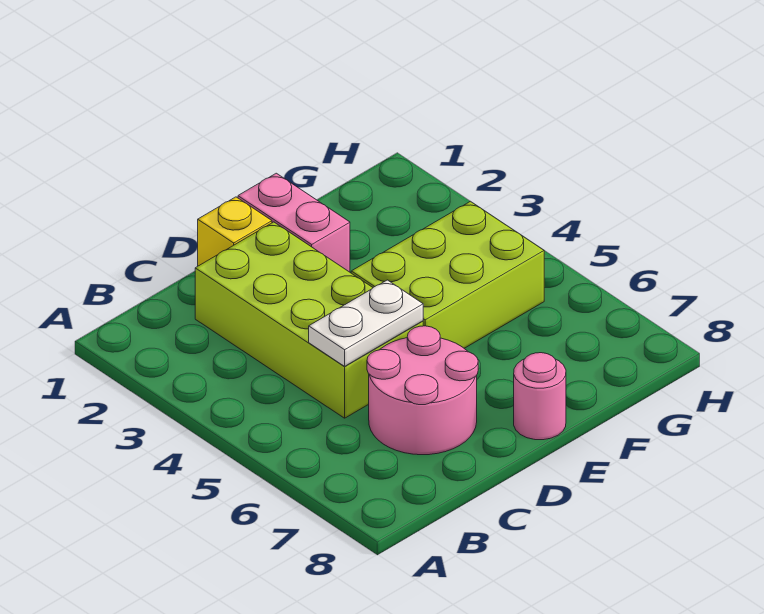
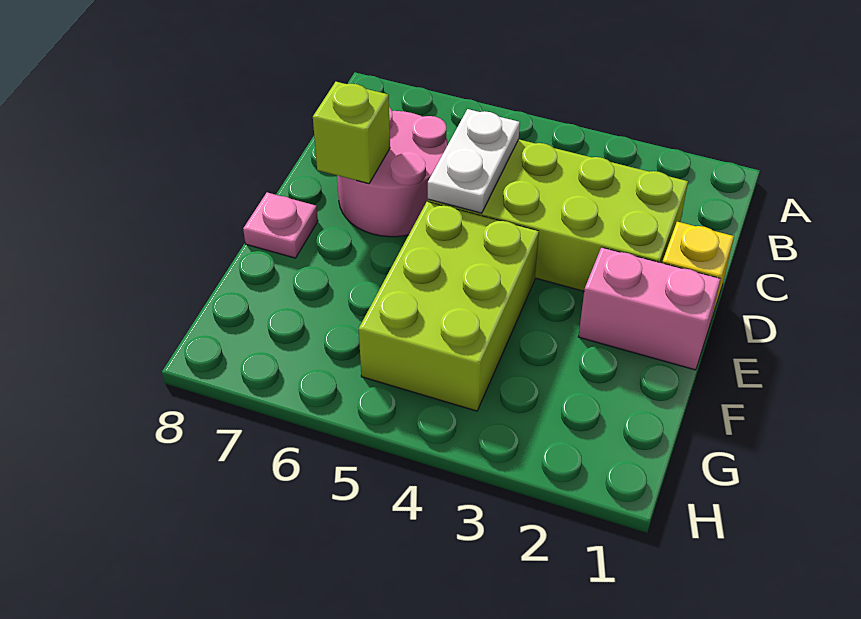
none -> lime brick D7 level 2
pink round brick E8 level 1 -> pink plate E8 level 1

